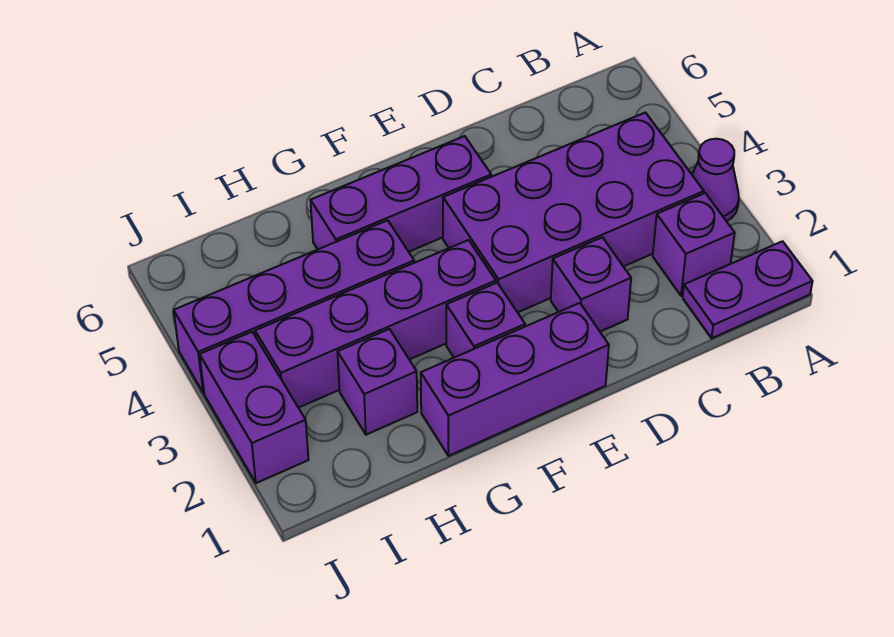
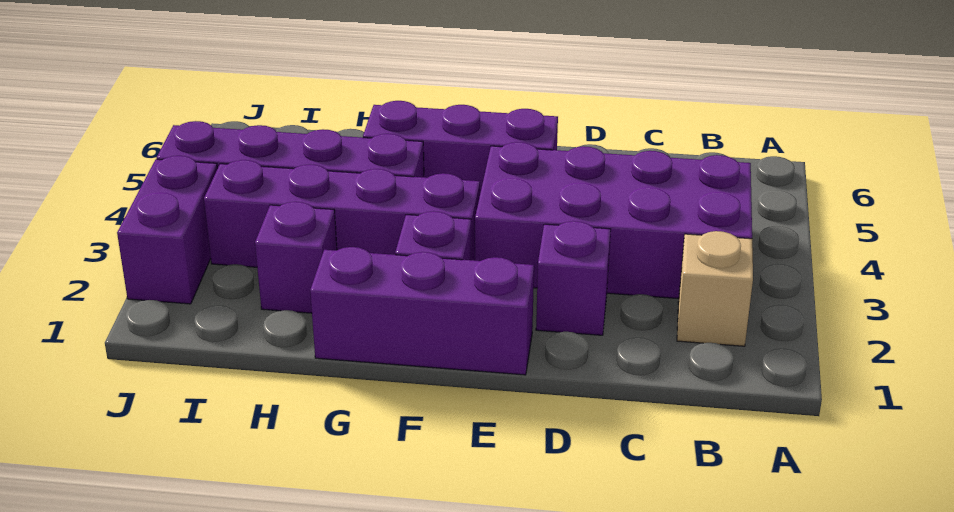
purple plate A1:B1 level 1 -> none
purple cone A3 level 1 -> none
purple brick B2 level 1 -> tan brick B2 level 1

